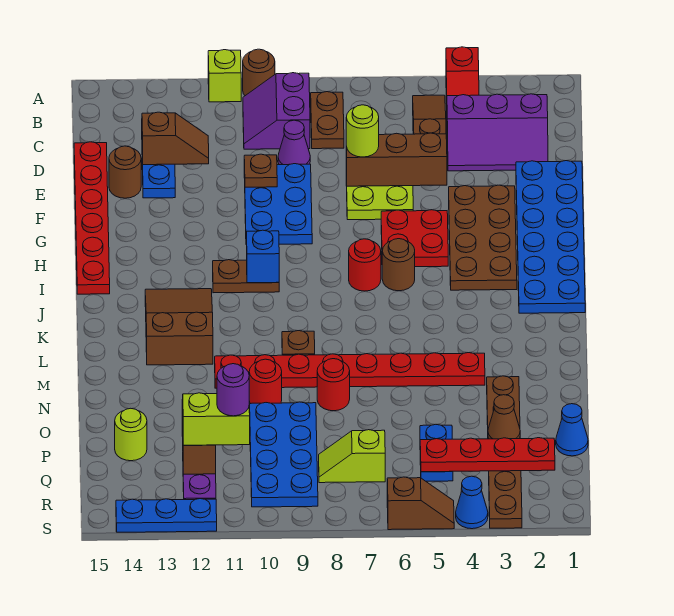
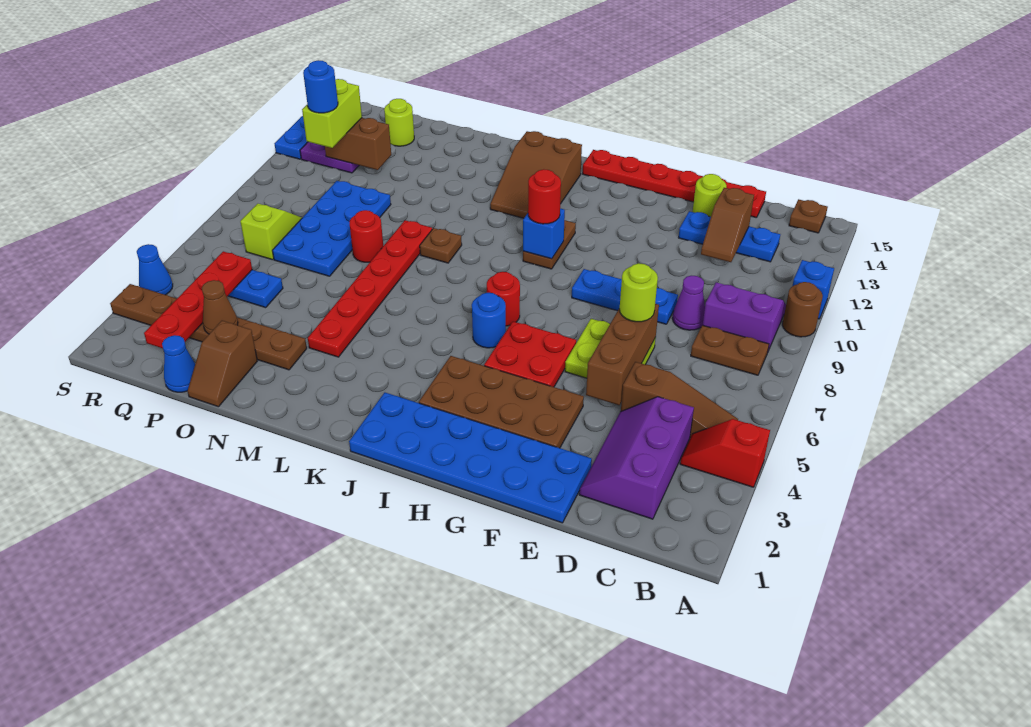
lime brick A11 level 1 -> blue brick A11 level 1
blue plate E9:G10 level 1 -> blue plate E9:G9 level 1
brown plate E10 level 2 -> brown plate B15 level 1
brown round brick E14 level 1 -> lime round brick E14 level 1
brown round brick I6 level 1 -> blue round brick I6 level 1
brown slope J12:L13 level 1 top L -> brown slope J12:K14 level 1 top 14
red plate M4:M11 level 1 -> red plate M4:M9 level 1
red round brick N10 level 1 -> red round brick I10 level 3
blue plate O9:R10 level 1 -> blue plate O7:P10 level 1
purple round brick Q11 level 4 -> blue round brick Q11 level 4
brown slope S5:S6 level 1 top 6 -> brown slope O1:O2 level 1 top 2

